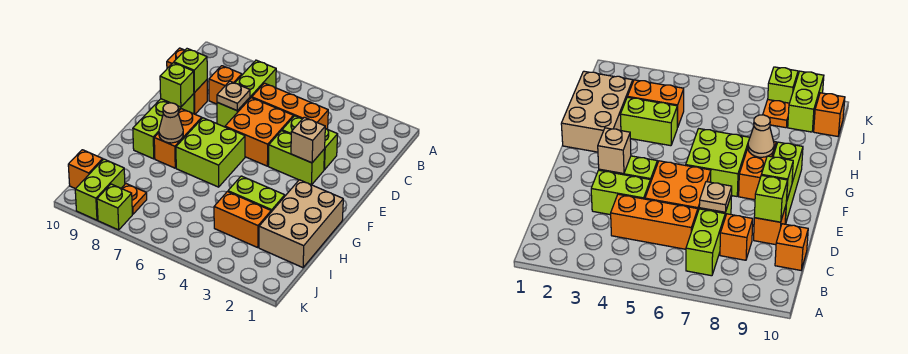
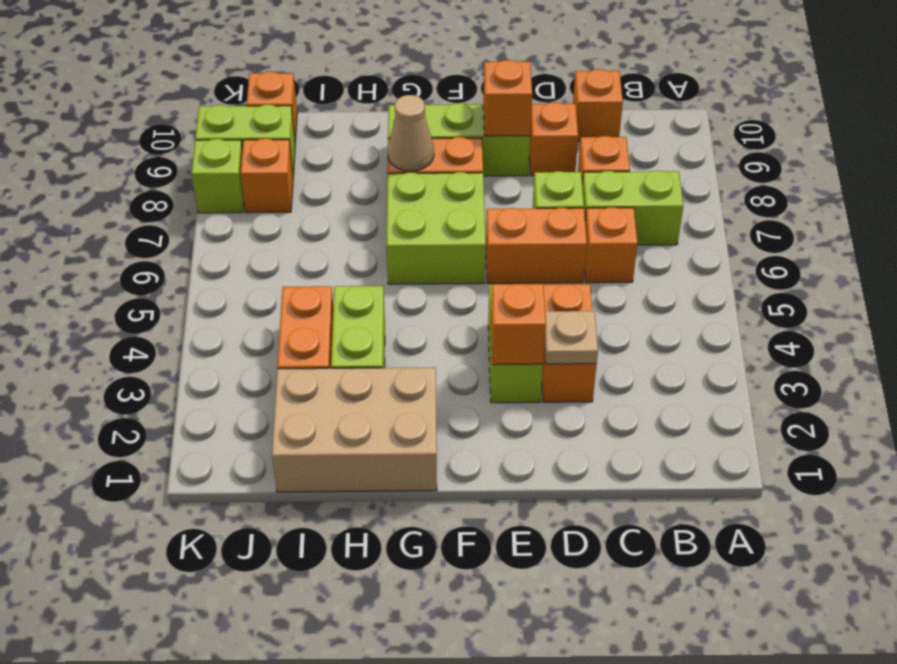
orange brick C4:C6 level 1 -> orange brick C6 level 1
lime brick D3:D4 level 1 -> orange brick D3:D4 level 1
orange brick D5:E6 level 1 -> orange brick D6:E6 level 1
tan plate D7 level 2 -> tan plate D3 level 2
lime brick D9 level 2 -> none
tan brick E3 level 2 -> orange brick E3 level 2
lime brick E9 level 2 -> orange brick E9 level 2
orange plate J8 level 1 -> orange brick J8 level 1

